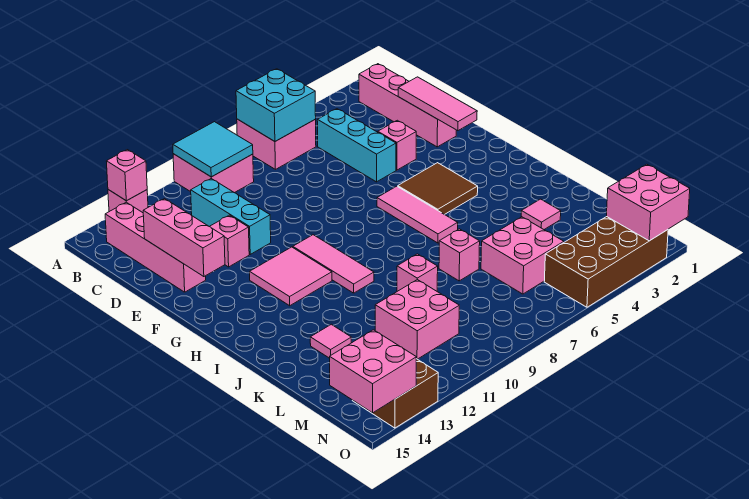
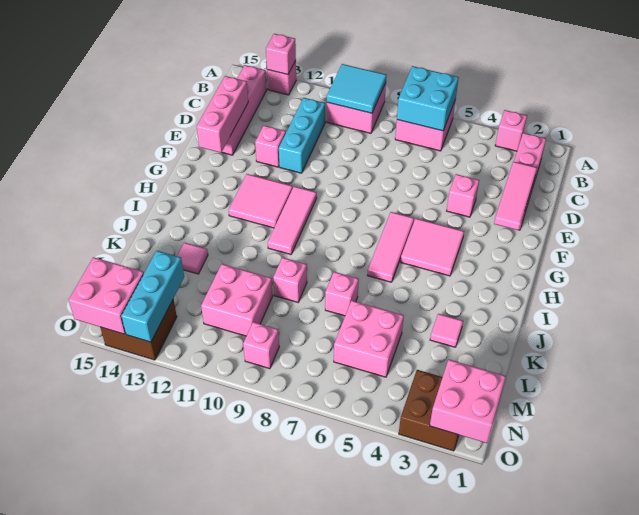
none -> pink brick A3 level 1
cyan brick C5:E5 level 1 -> cyan brick M13:O13 level 2
brown tile G4:H5 level 1 -> pink tile G4:H5 level 1
brown brick N2:O5 level 1 -> brown brick N2:O3 level 1
none -> pink brick N9 level 1

